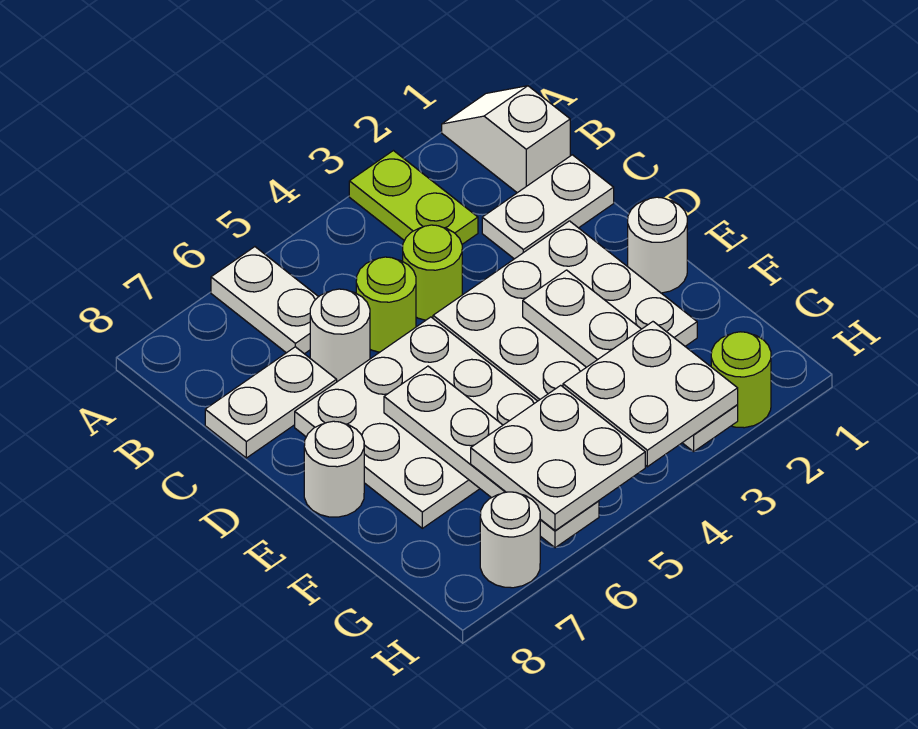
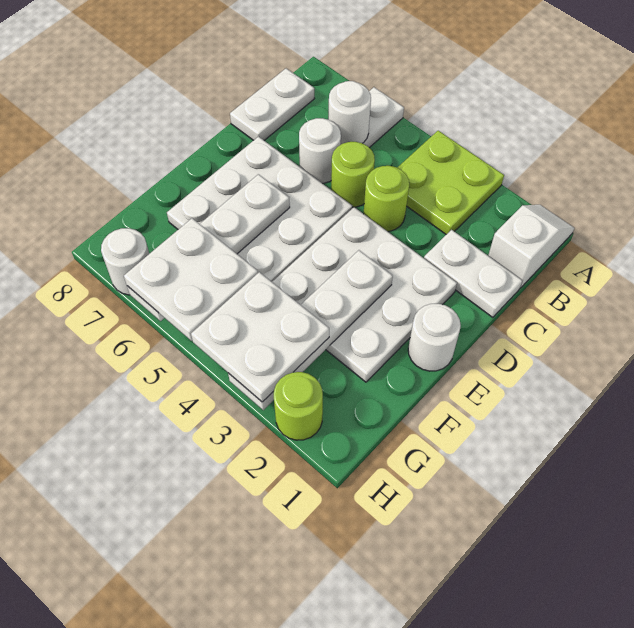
lime plate A3:B3 level 1 -> lime plate A3:B4 level 1
white plate C7:C8 level 1 -> white plate B8:C8 level 1
white round brick E8 level 1 -> white round brick B6 level 2

